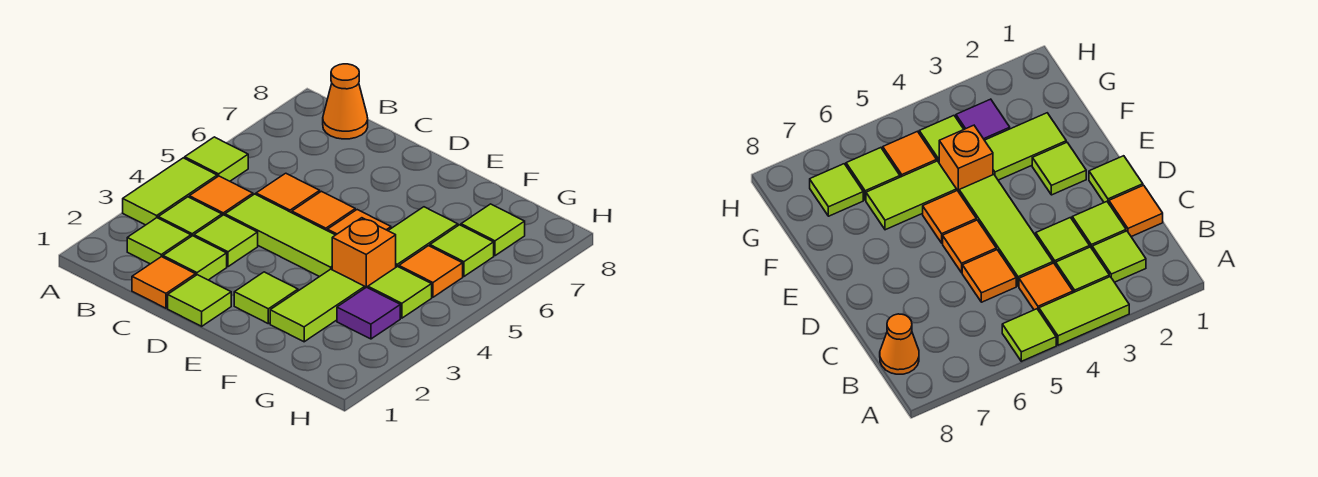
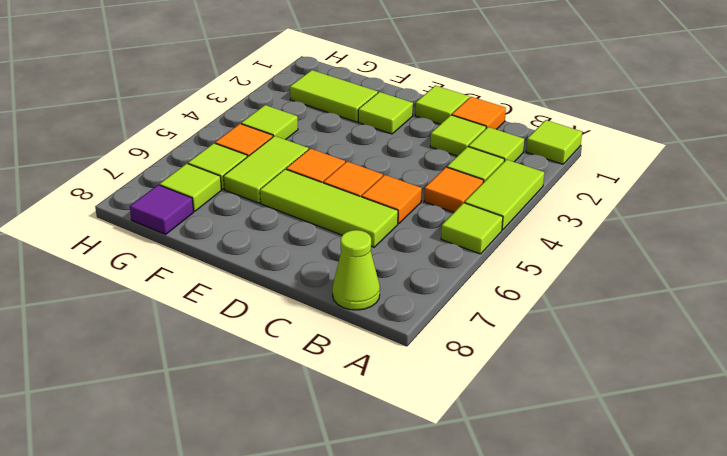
orange cone B8 level 1 -> lime cone B8 level 1
lime tile C3 level 1 -> lime tile A1 level 1
lime tile C4:E4 level 1 -> lime tile C6:E6 level 1
lime tile F2:F3 level 1 -> lime tile F2:G2 level 1
orange brick F4 level 1 -> none
purple tile G3 level 1 -> purple tile G8 level 1

